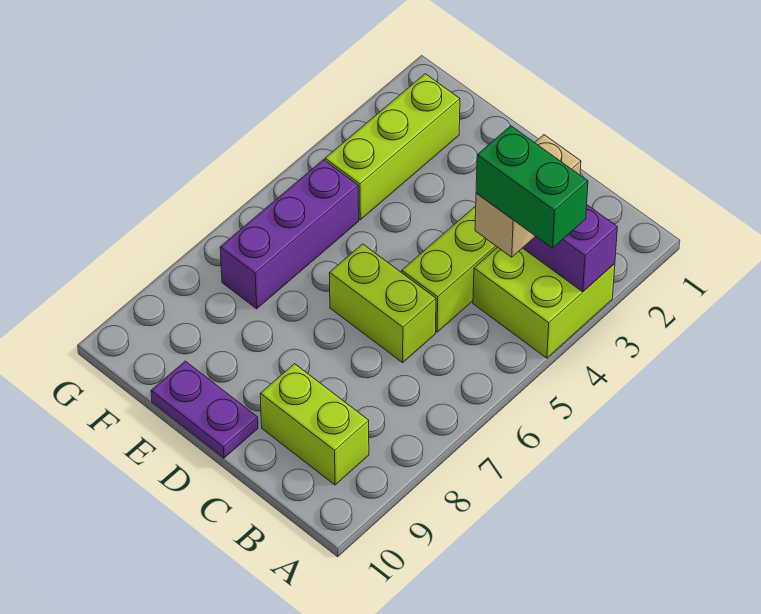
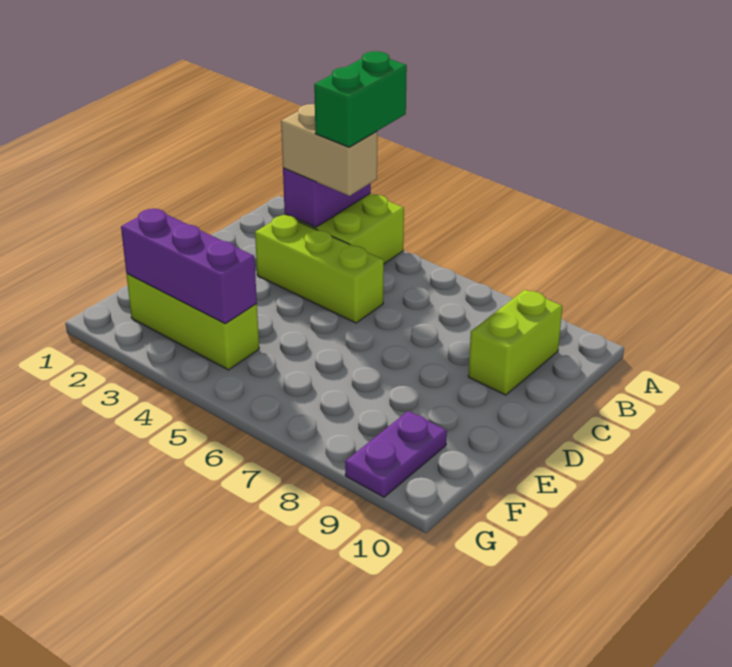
lime brick C6:D6 level 1 -> none
purple plate D10:E10 level 1 -> purple plate F9:G9 level 1
purple brick F5:F7 level 1 -> purple brick F2:F4 level 2

